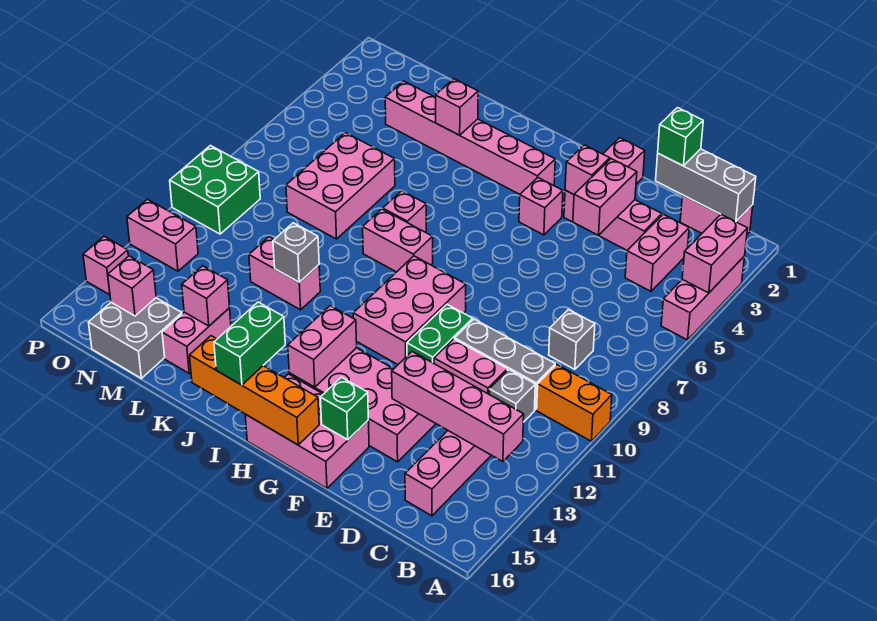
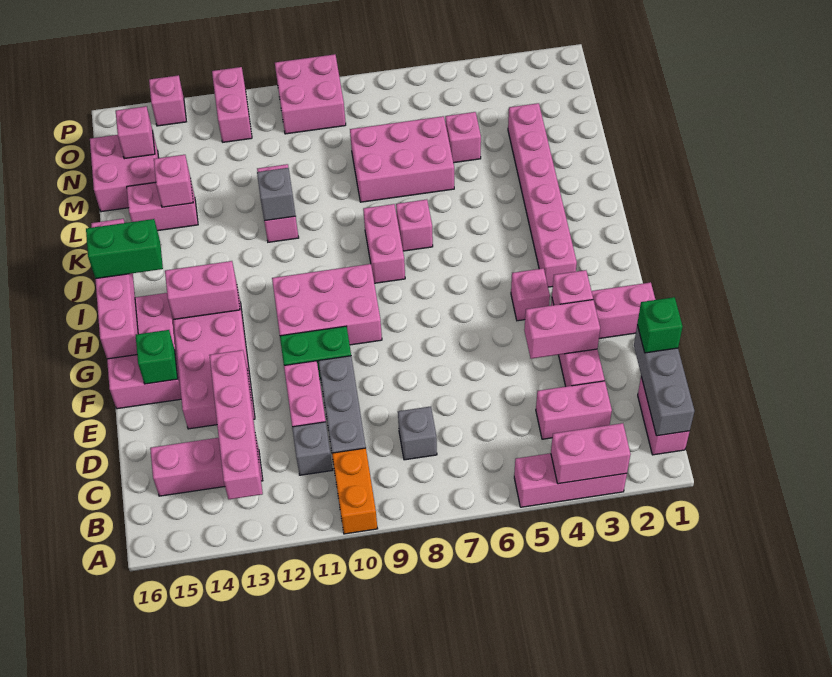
orange brick G16:J16 level 2 -> pink brick G16:J16 level 2
pink brick K3 level 2 -> pink brick M5 level 1
grey brick M15:N16 level 1 -> pink brick M15:N16 level 1
green brick O9:P10 level 1 -> pink brick O9:P10 level 1

